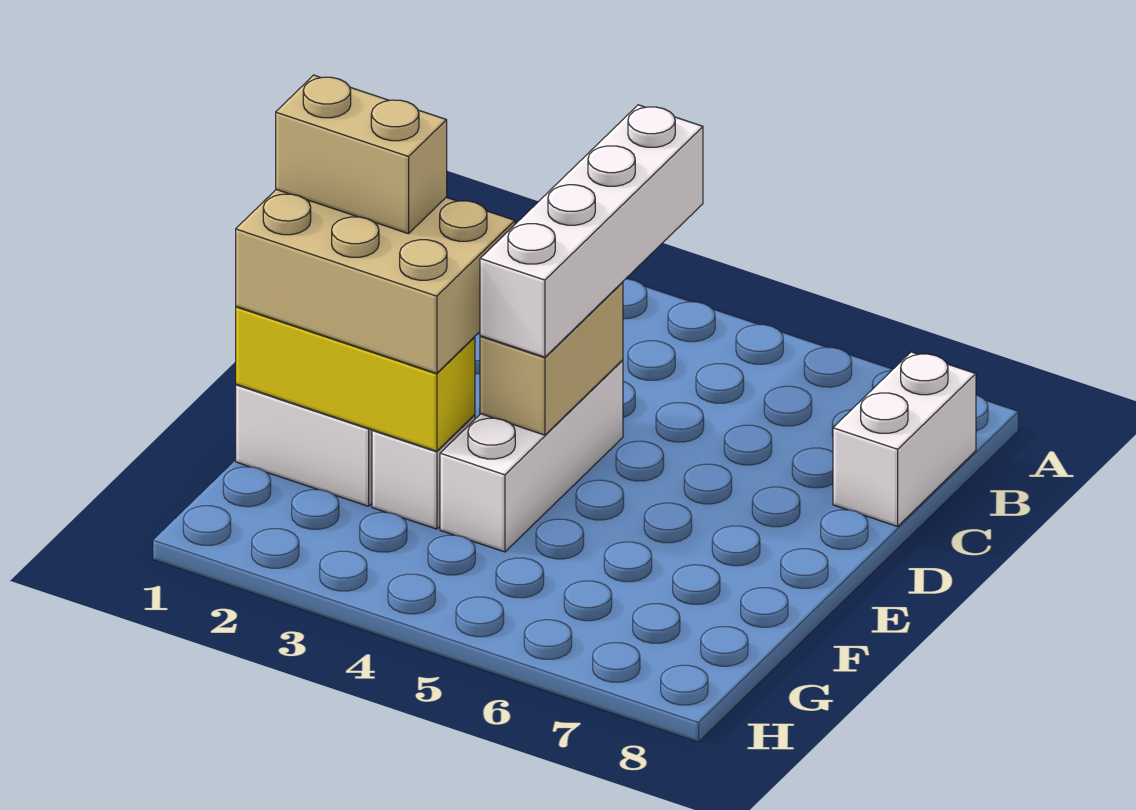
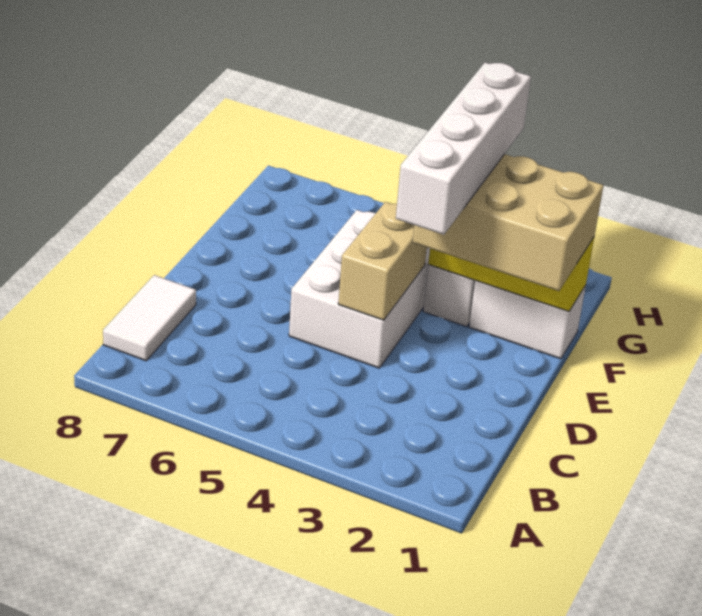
white brick B4:E4 level 3 -> white brick D3:G3 level 4
white brick B8:C8 level 1 -> white tile B8:C8 level 1
white brick D4:F4 level 1 -> white brick D4:F5 level 1
tan brick E1:E2 level 4 -> none

